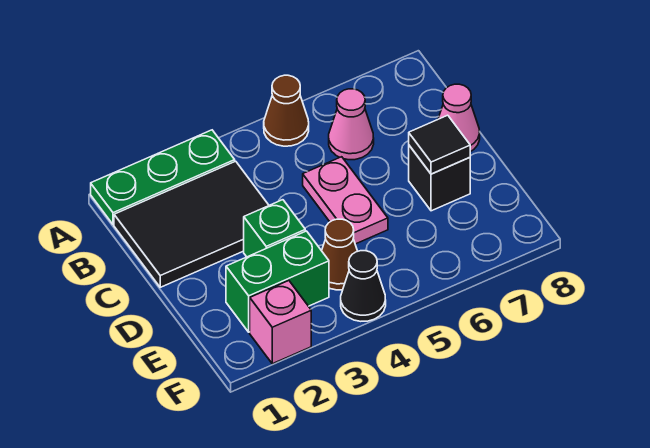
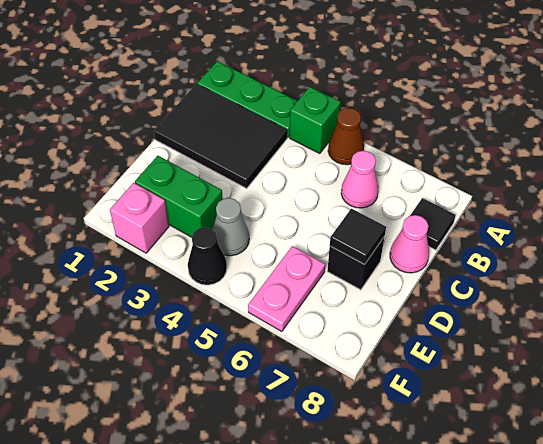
none -> black tile B8 level 1
pink plate C5:D5 level 1 -> pink plate E6:F6 level 1
green brick D3 level 1 -> green brick A4 level 1
brown cone E4 level 1 -> grey cone E4 level 1

